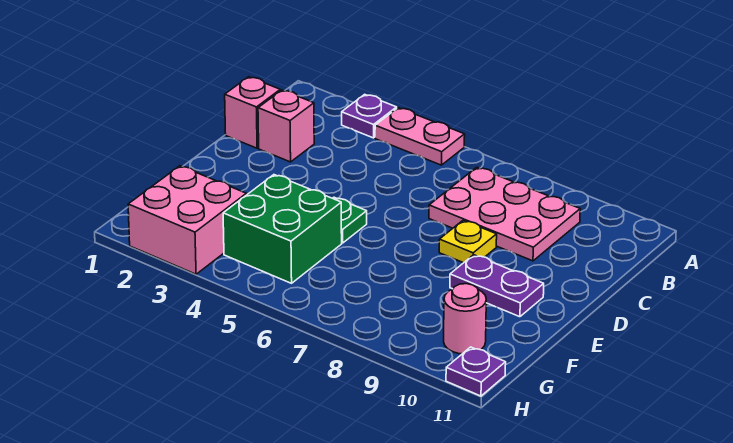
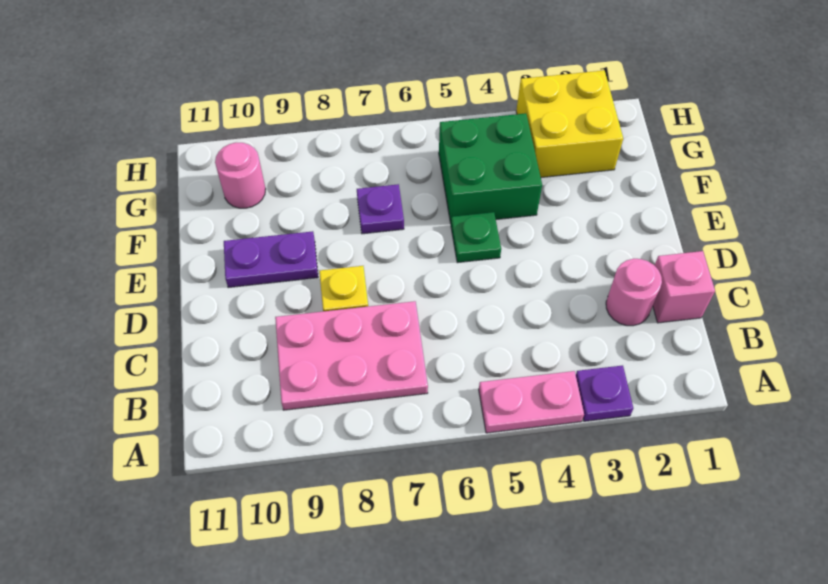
pink brick C2 level 1 -> pink round brick C2 level 1
pink brick G2:H3 level 1 -> yellow brick G2:H3 level 1
purple plate H11 level 1 -> purple plate F7 level 1

